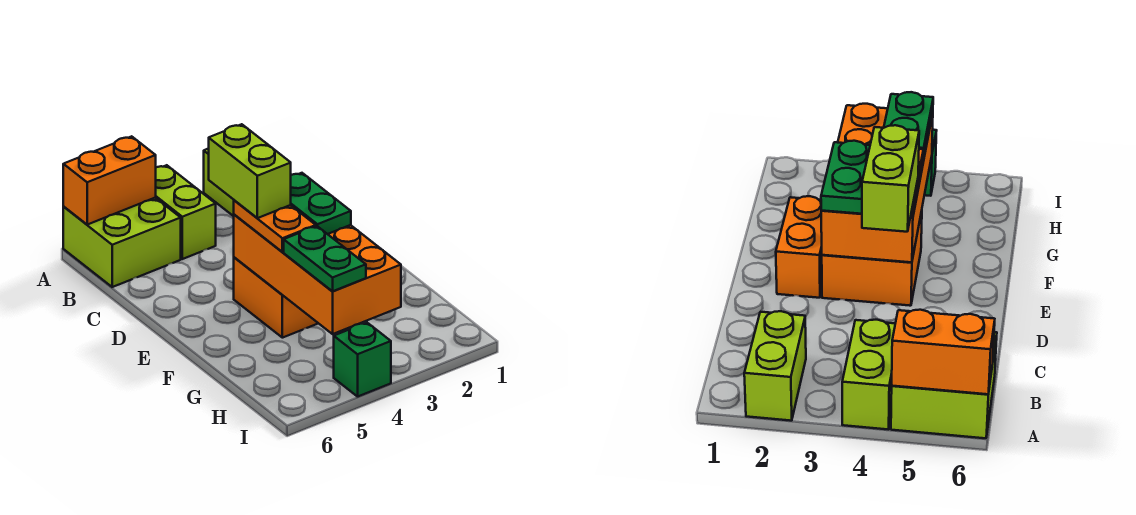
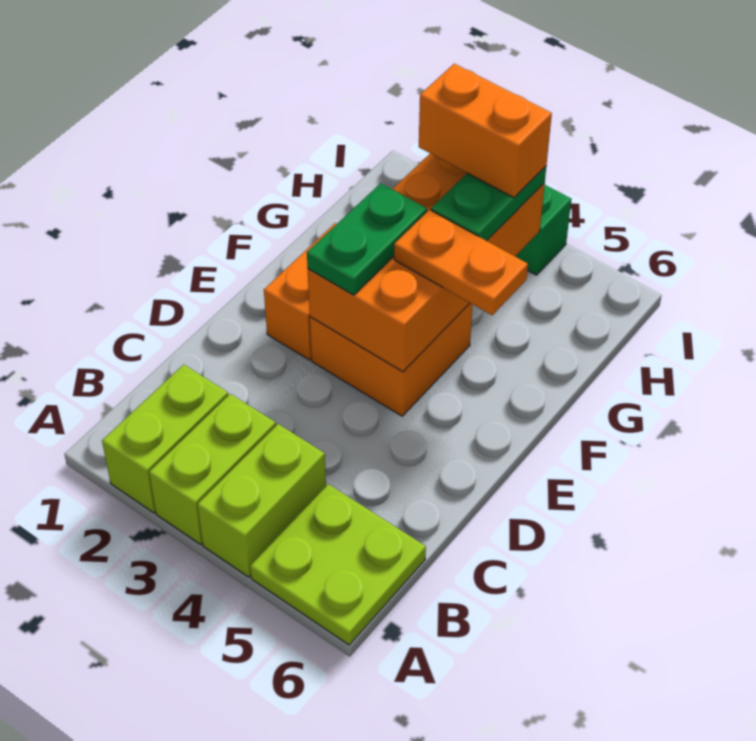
lime brick A5:B6 level 1 -> lime plate A5:B6 level 1
orange brick A5:A6 level 2 -> orange brick H3:H4 level 4
lime brick D4:E4 level 4 -> lime brick A3:B3 level 1
orange plate E4:F4 level 3 -> orange plate F4:F5 level 3

